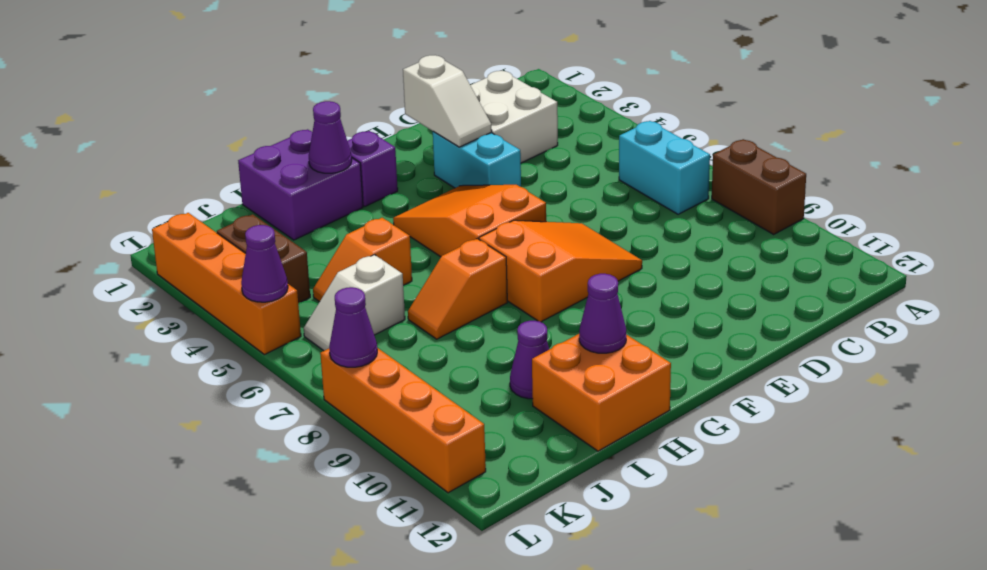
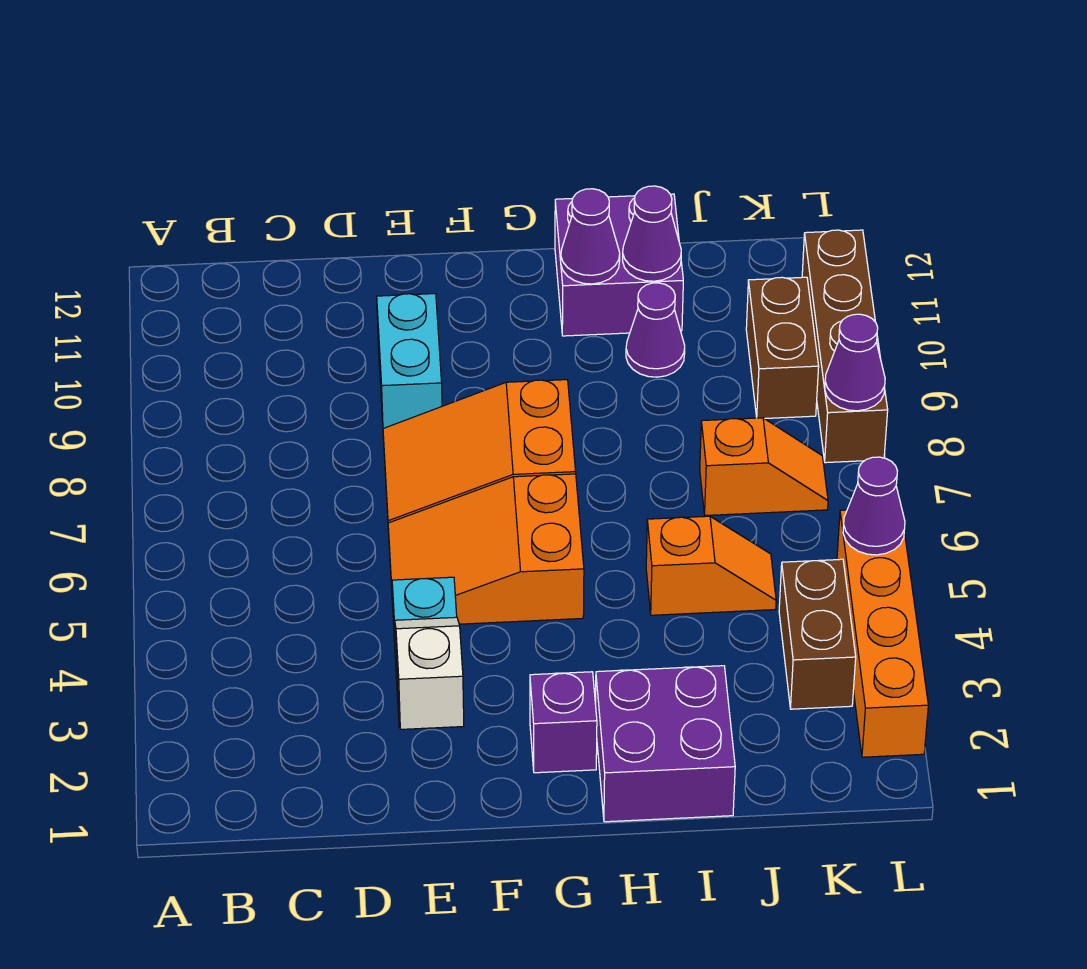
brown brick A8:A9 level 1 -> brown brick K9:K10 level 1
cyan brick B6:B7 level 1 -> cyan brick E9:E10 level 1
white brick C2:D3 level 1 -> none
orange slope F4:G6 level 1 top 6 -> orange slope E5:G6 level 1 top G
purple cone H2 level 2 -> purple cone I11 level 2
orange slope H7:I7 level 1 top H -> orange slope J7:K7 level 1 top J
orange brick H11:I12 level 1 -> purple brick H11:I12 level 1
white slope J6:K6 level 1 top J -> none
orange brick L8:L11 level 1 -> brown brick L8:L11 level 1

